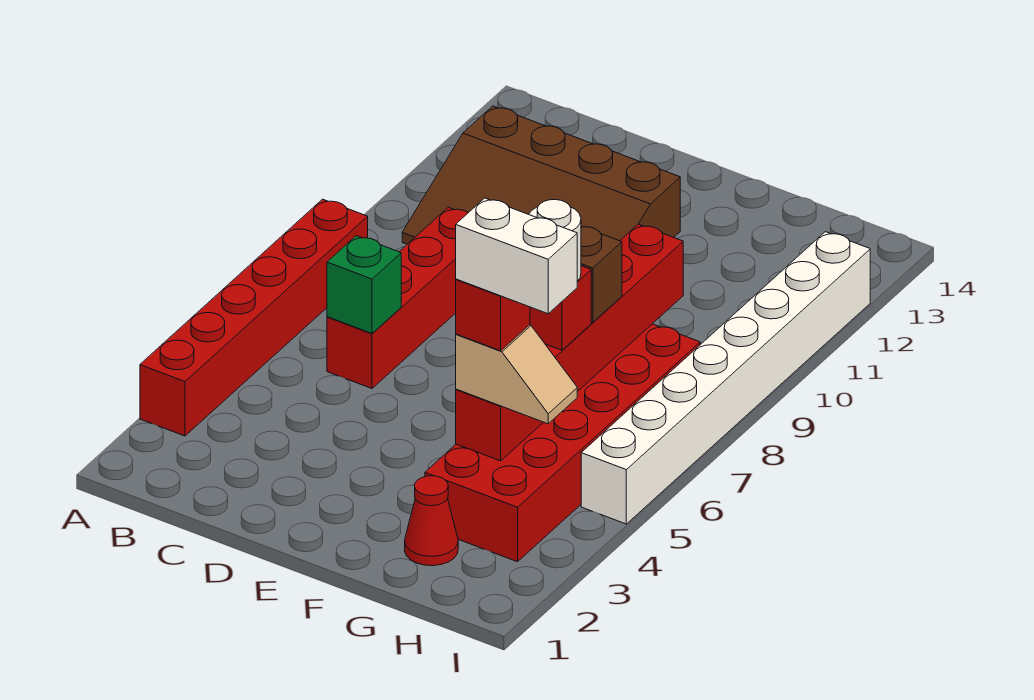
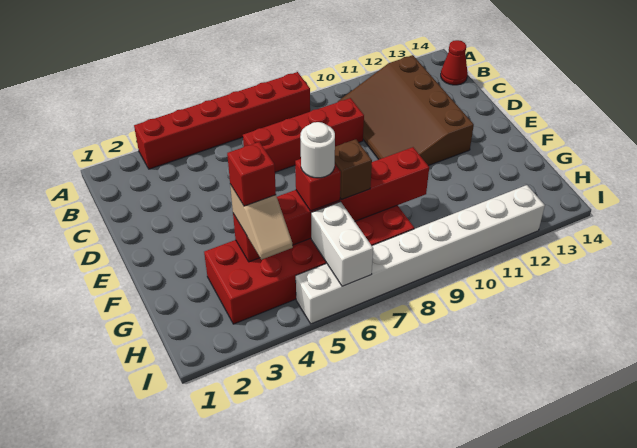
green brick C6 level 2 -> none
red cone G2 level 1 -> red cone B14 level 1
white brick G4:H4 level 5 -> white brick H6:I6 level 2

